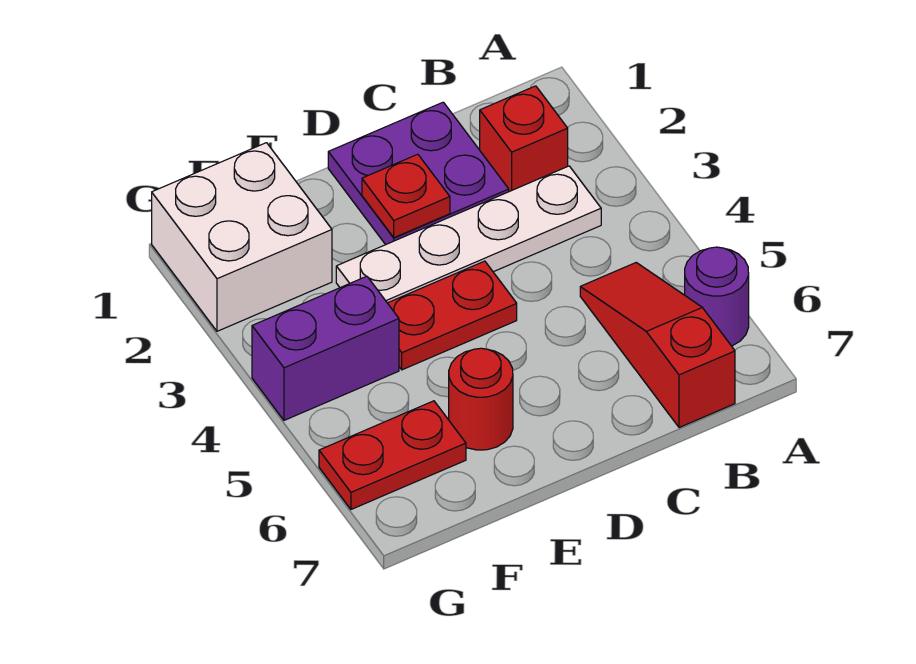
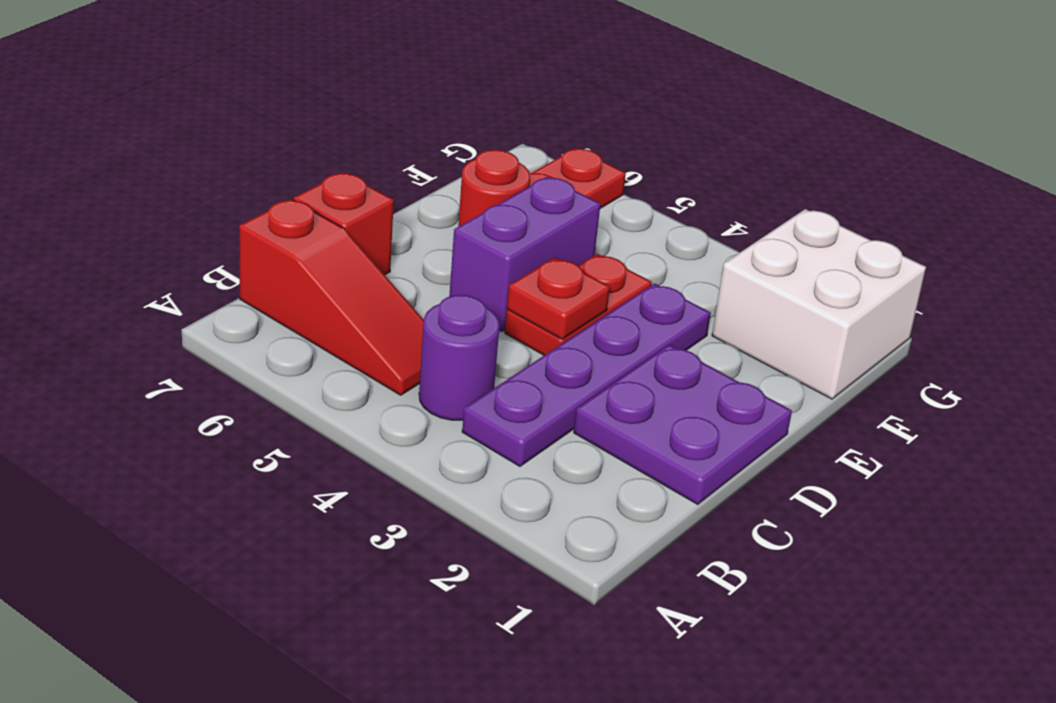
purple round brick A6 level 1 -> purple round brick B4 level 1
red brick B2 level 1 -> red brick C7 level 1
white plate B3:E3 level 1 -> purple plate B3:E3 level 1
red plate D2 level 2 -> red plate D4 level 2
purple brick F4:G4 level 1 -> purple brick D5:E5 level 1

